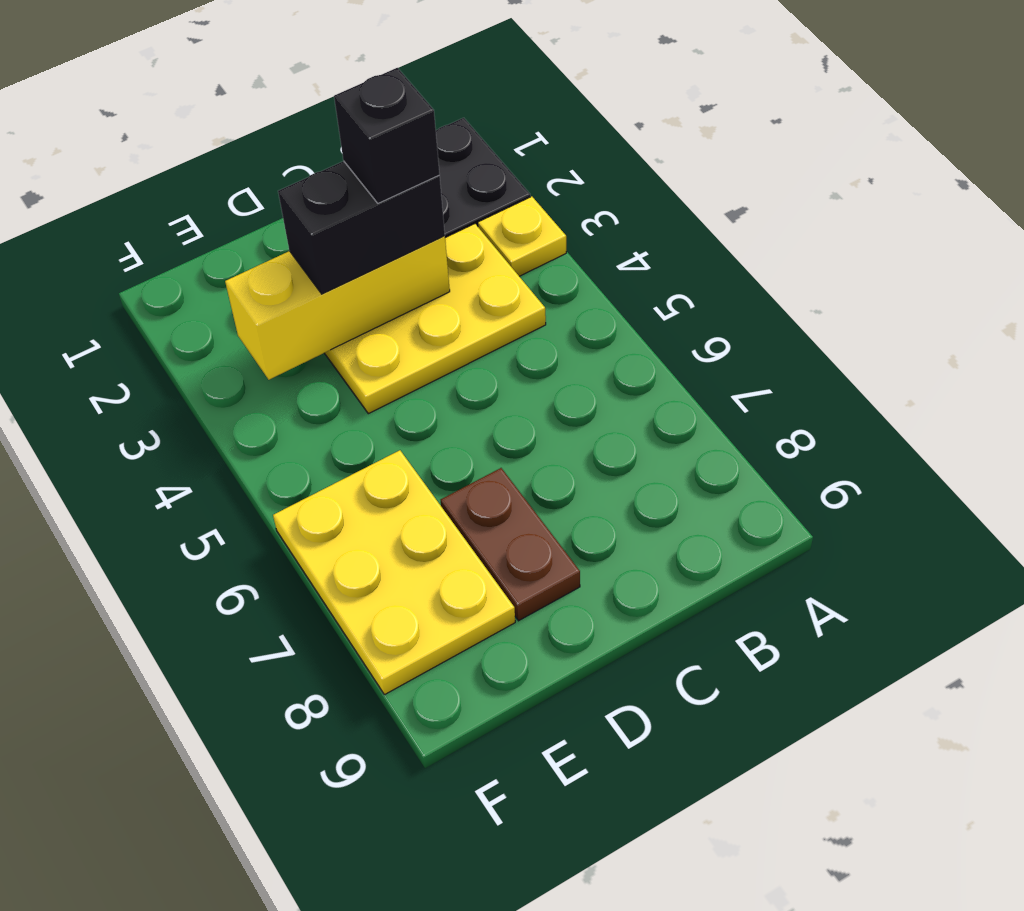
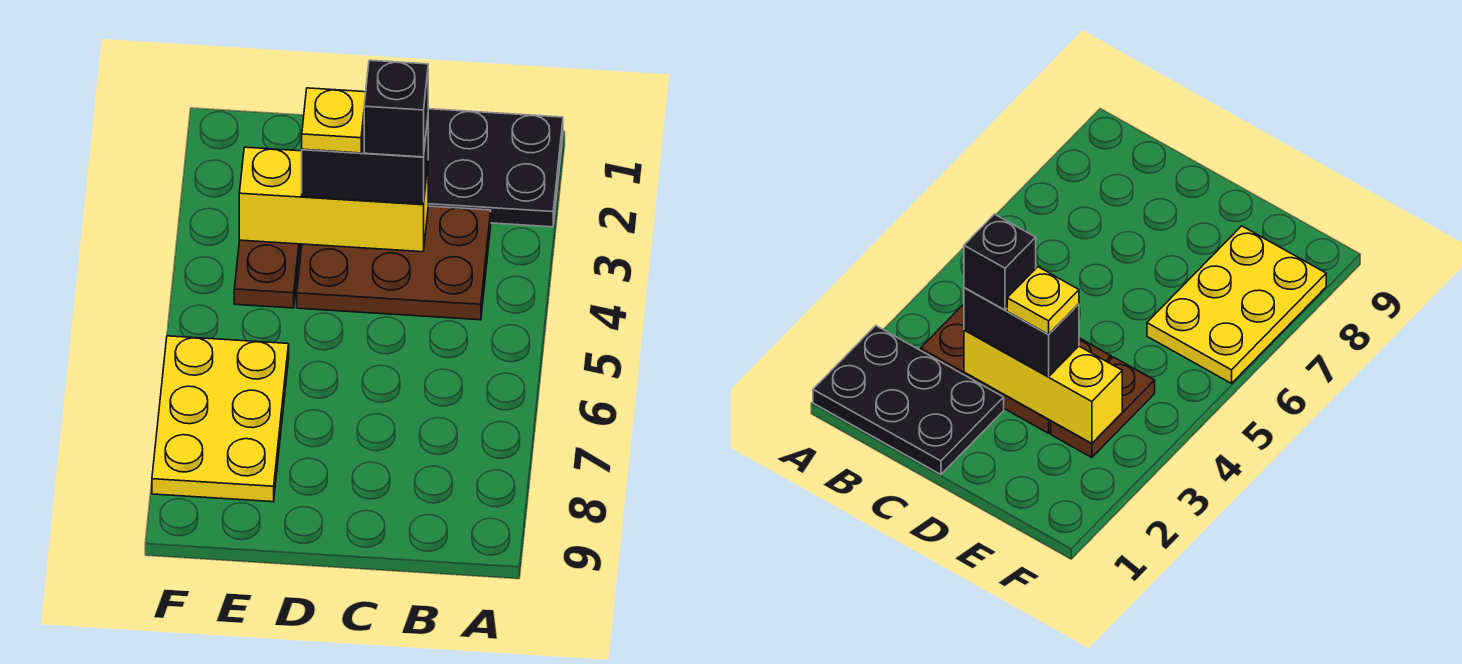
yellow plate A3 level 1 -> yellow plate D3 level 4
yellow plate B3:D4 level 1 -> brown plate B3:D4 level 1
brown plate D7:D8 level 1 -> brown plate E3:E4 level 1

